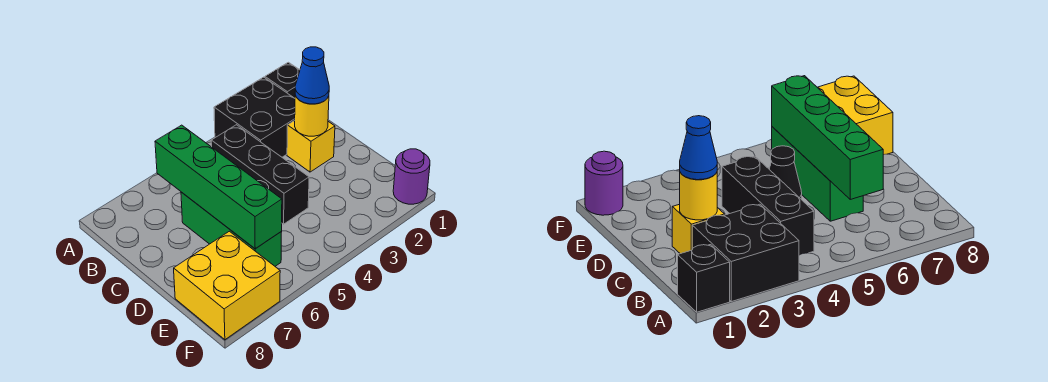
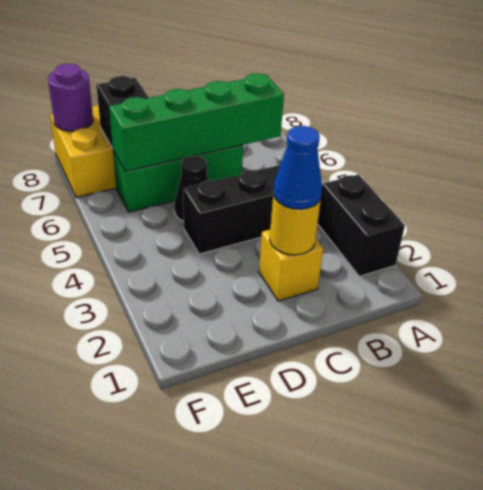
black brick A1 level 1 -> black brick E7 level 2
black brick A2:B3 level 1 -> black brick A2:A3 level 1
purple round brick F1 level 1 -> purple round brick F8 level 2

